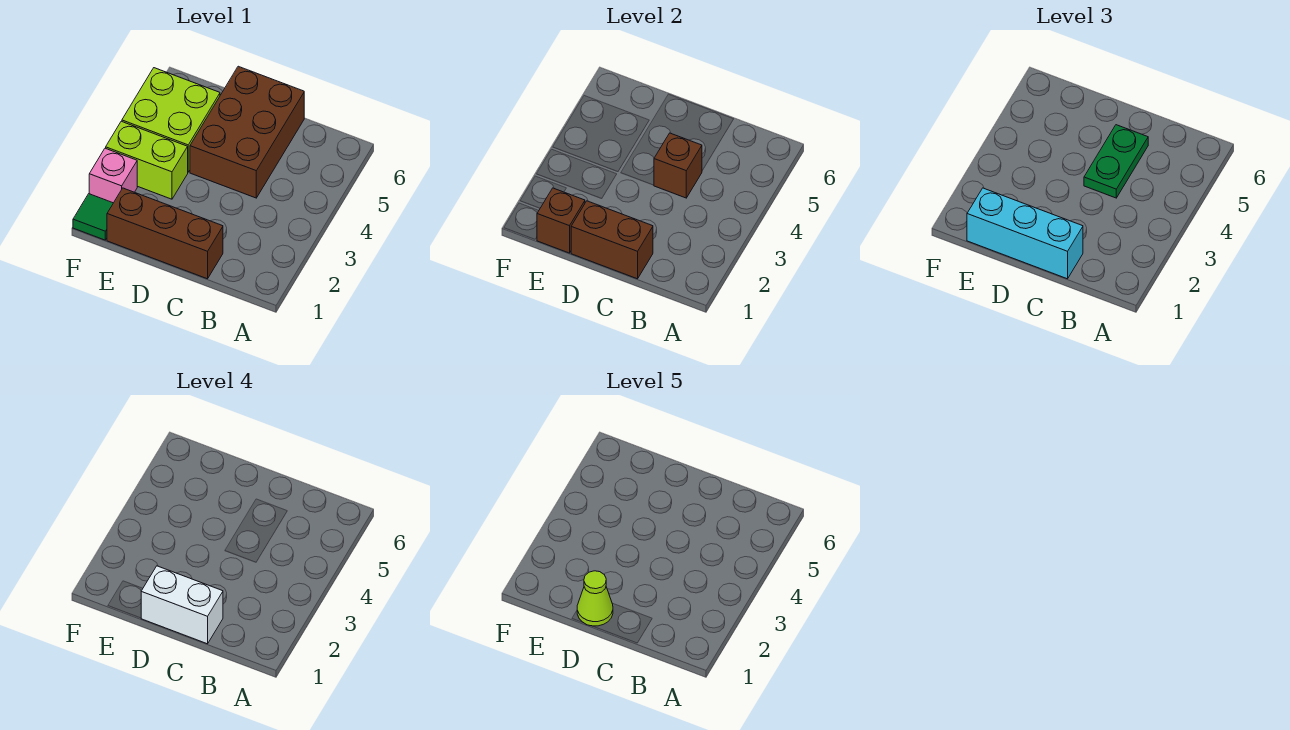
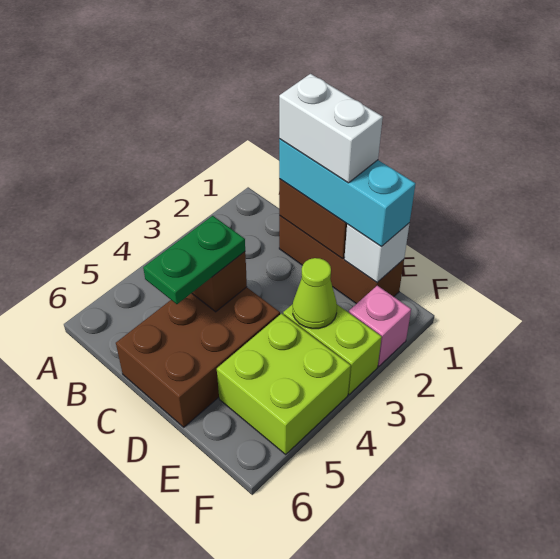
lime cone D1 level 5 -> lime cone E3 level 2
brown brick E1 level 2 -> white brick E1 level 2
green tile F1 level 1 -> none

